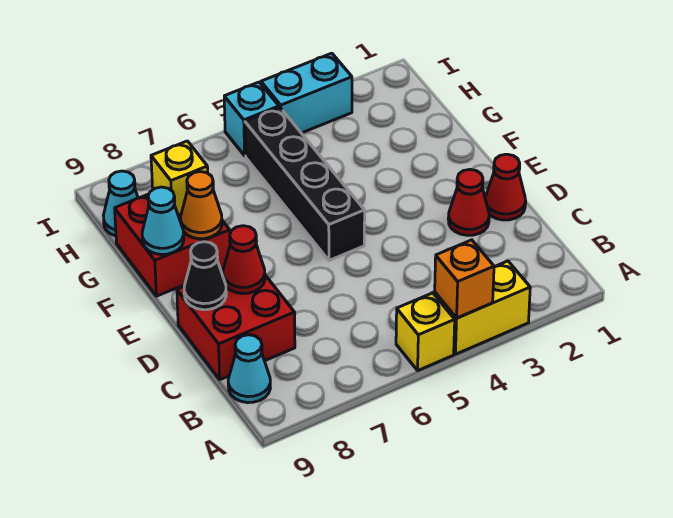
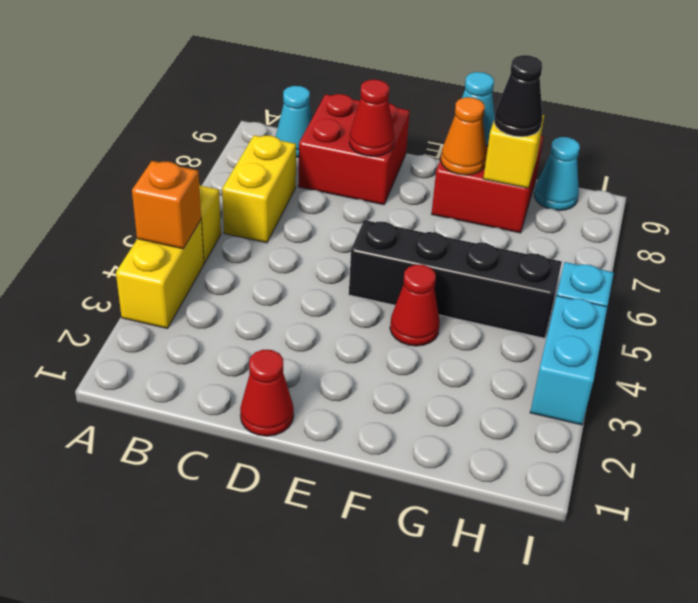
none -> yellow brick B6:B7 level 1
red cone D2 level 1 -> red cone F4 level 1
black cone D9 level 2 -> black cone G8 level 3

